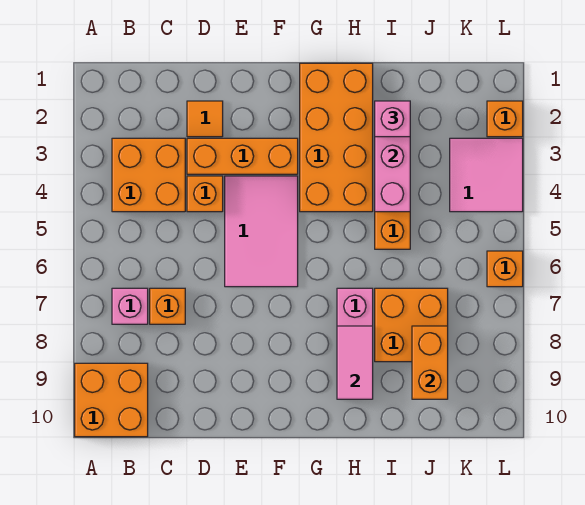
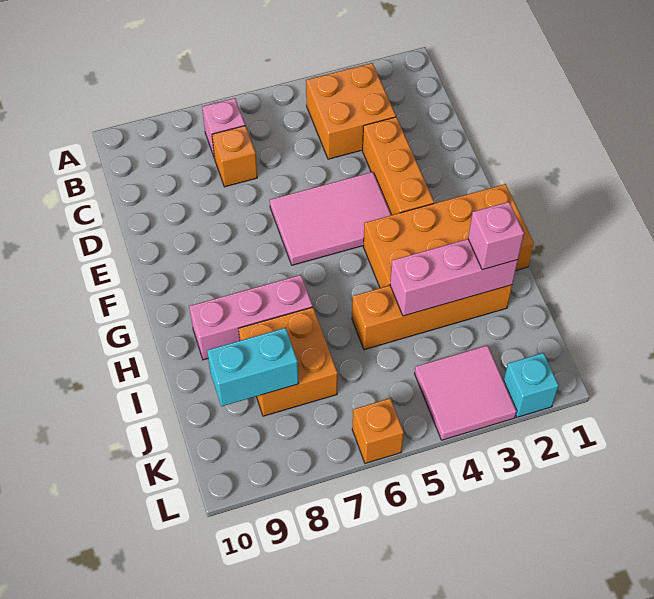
orange brick A9:B10 level 1 -> none
orange tile D2 level 1 -> none
orange brick D4 level 1 -> none
pink tile H8:H9 level 2 -> none
orange brick J8:J9 level 2 -> cyan brick J8:J9 level 2
orange brick L2 level 1 -> cyan brick L2 level 1

